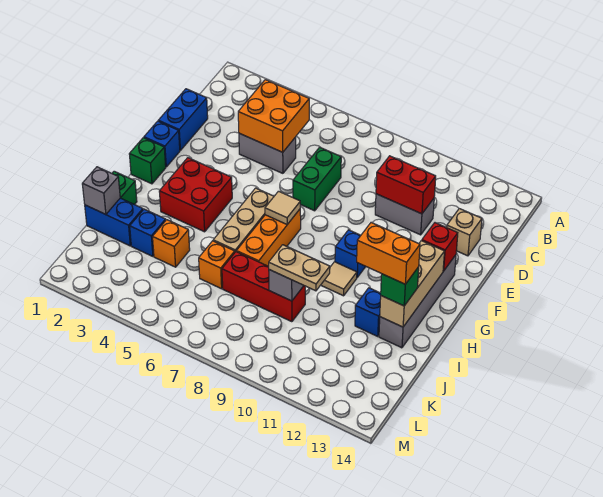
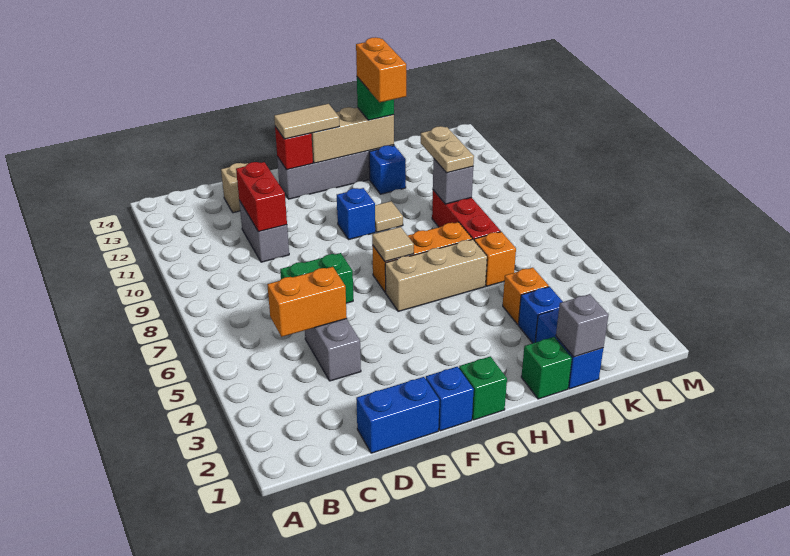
orange brick C4:D5 level 2 -> orange brick C5:D5 level 2
none -> tan tile F13:G13 level 3
red brick G3:H4 level 1 -> none

